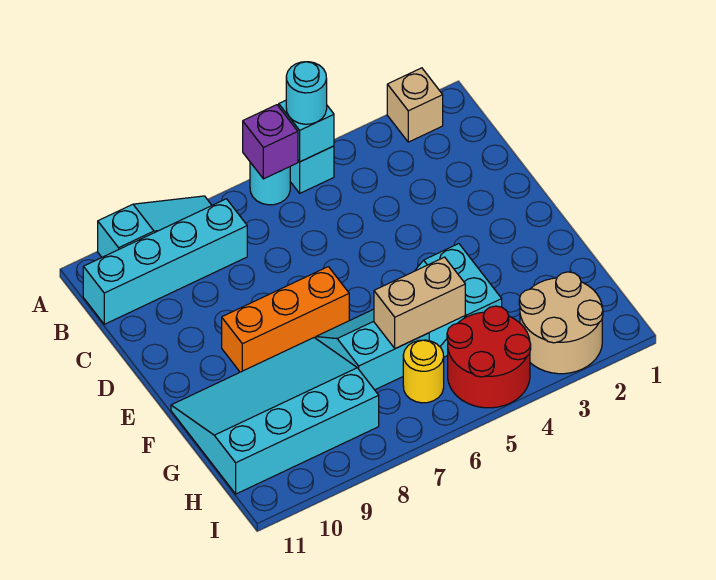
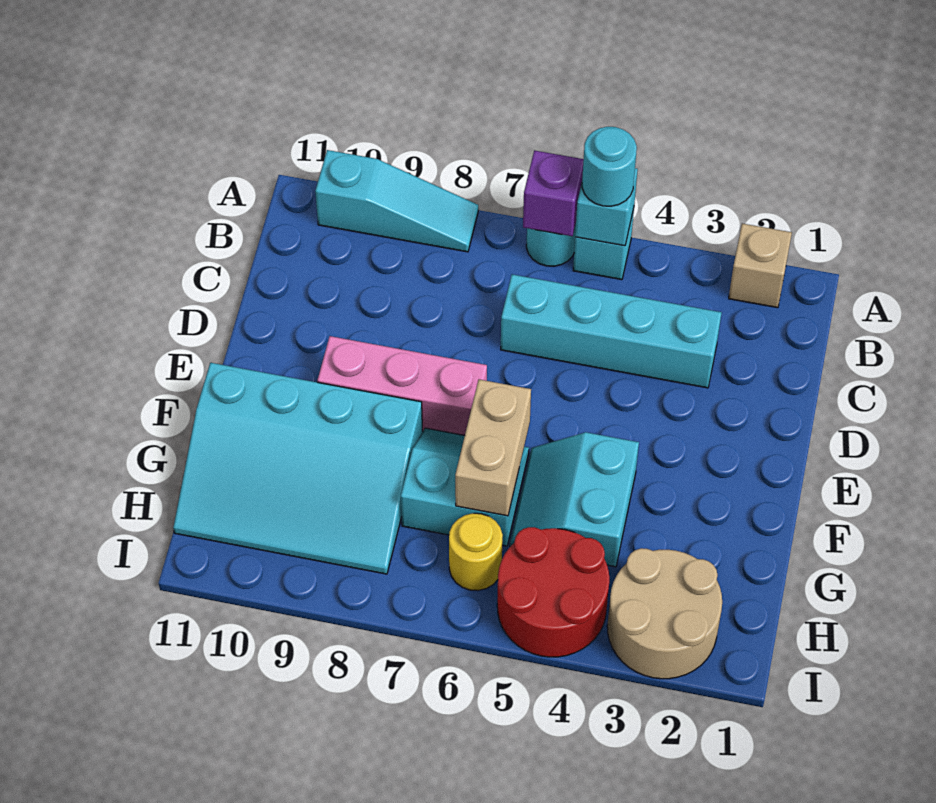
cyan brick B8:B11 level 1 -> cyan brick C3:C6 level 1
orange brick E7:E9 level 1 -> pink brick E7:E9 level 1
cyan slope F8:H11 level 1 top H -> cyan slope F8:H11 level 1 top F
tan brick G5:G6 level 2 -> tan brick F6:G6 level 2

